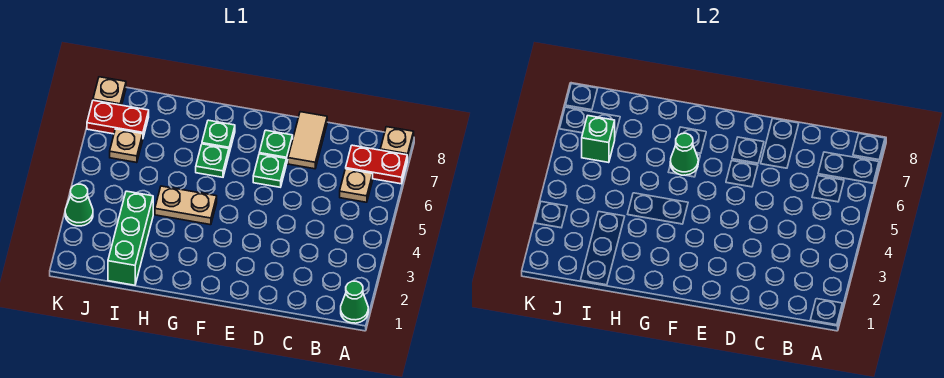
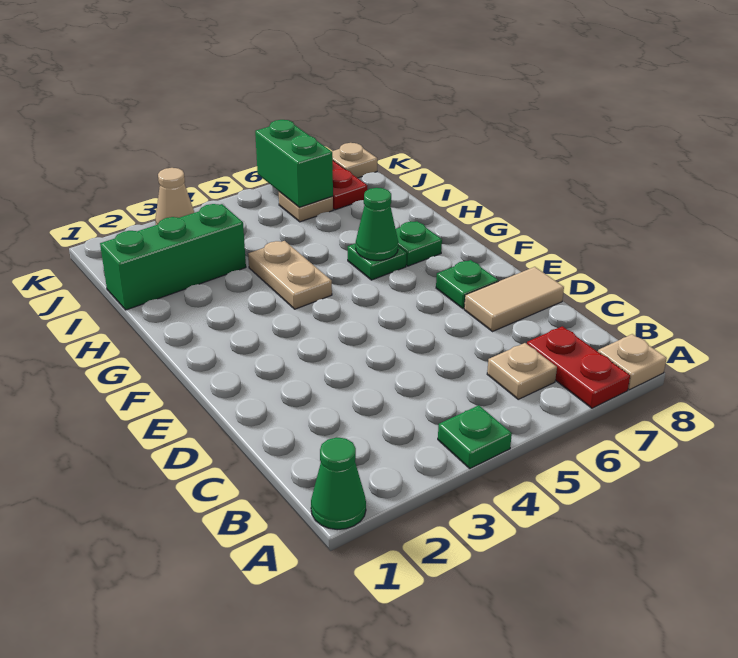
green plate E6 level 1 -> green plate A4 level 1
green brick J6 level 2 -> green brick J6:K6 level 2
green cone K3 level 1 -> tan cone K3 level 1

